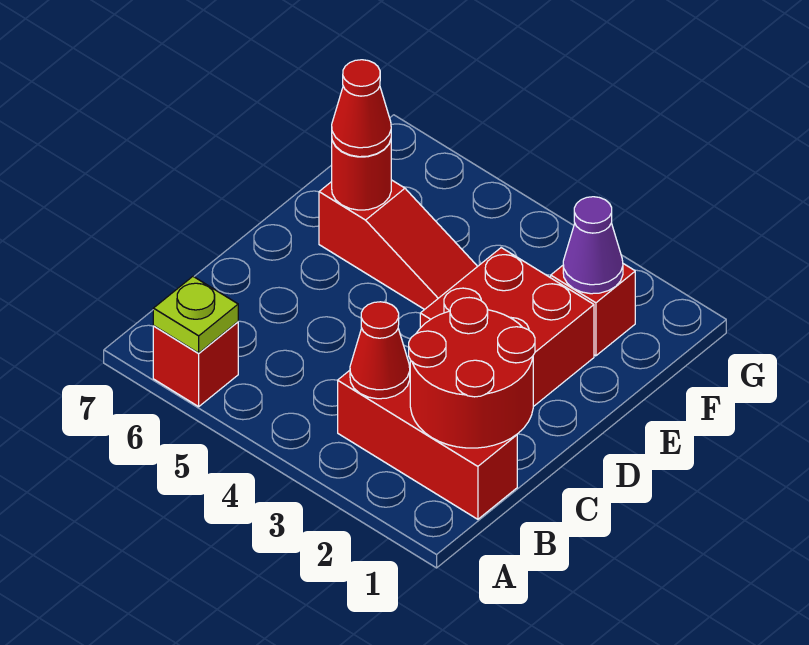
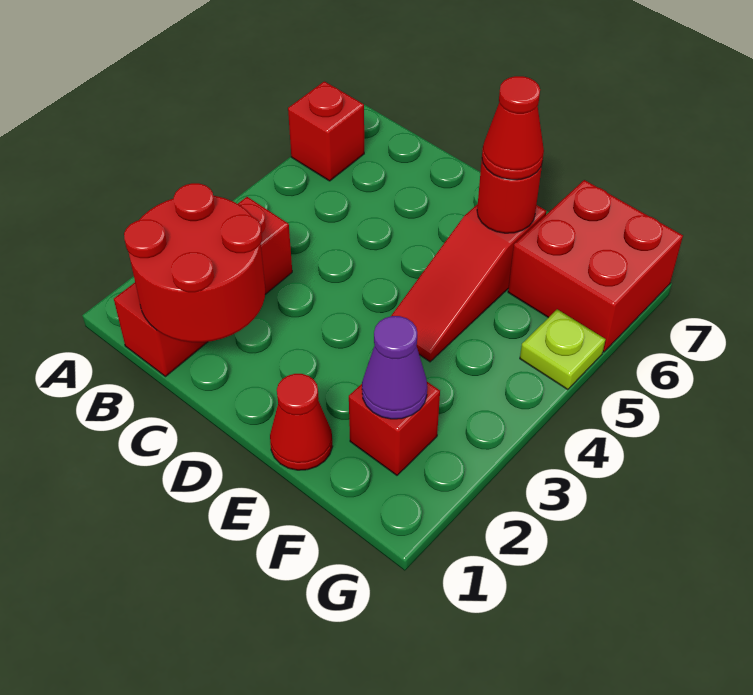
lime plate A6 level 2 -> lime plate G5 level 1
red cone B3 level 2 -> red cone E1 level 1
red brick D2:E3 level 1 -> red brick F6:G7 level 1

